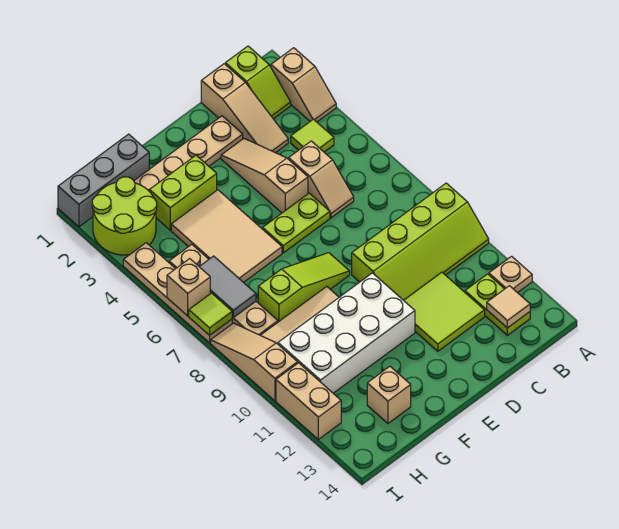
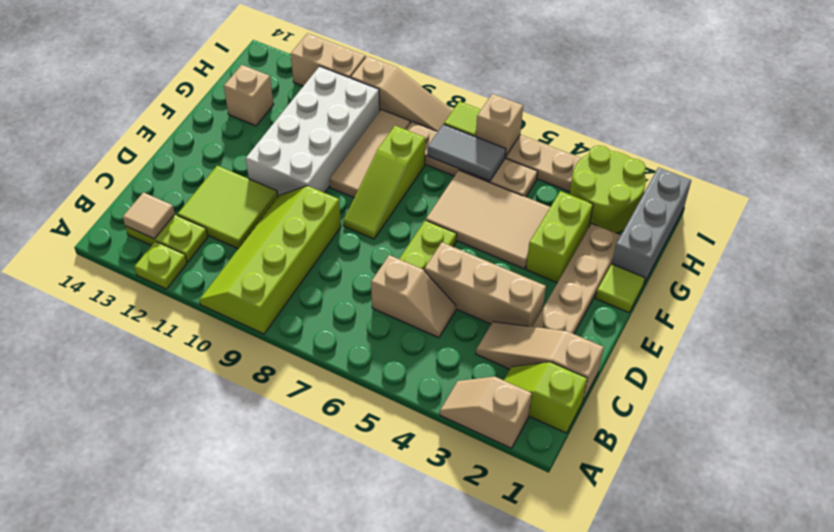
tan plate A12 level 1 -> lime plate A12 level 1
lime tile B4 level 1 -> lime tile F1 level 1
tan slope C5:C6 level 1 top 5 -> tan slope C5:C6 level 1 top 6
tan slope D3:D5 level 1 top 5 -> tan brick D3:D5 level 1

